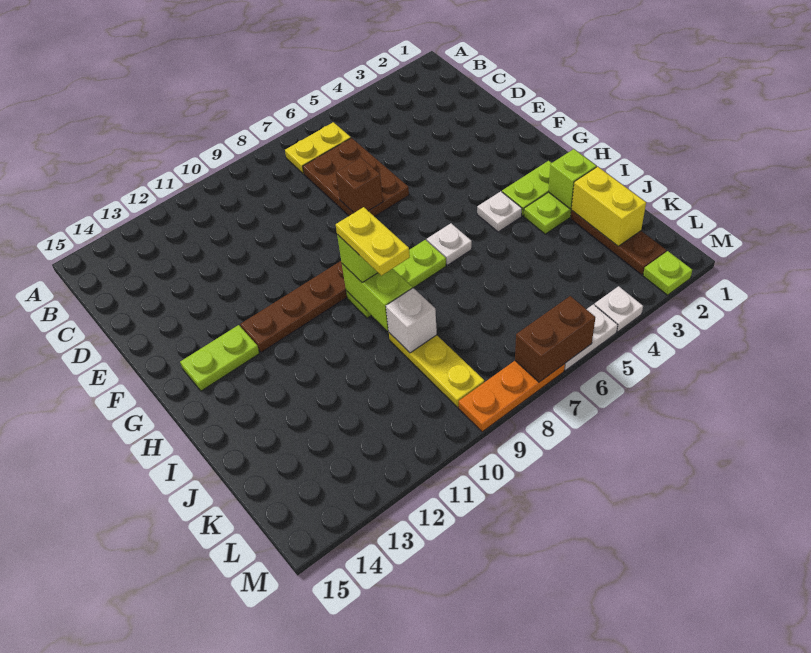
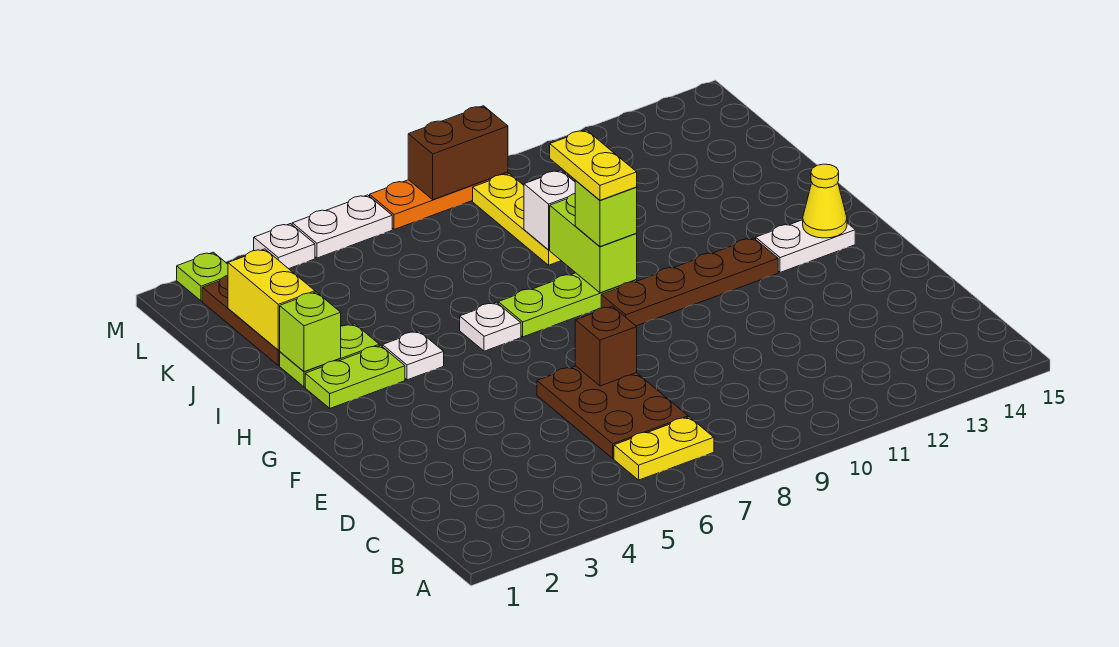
lime plate G13:G14 level 1 -> white plate G13:G14 level 1
none -> yellow cone G14 level 2
brown brick M6:M7 level 2 -> brown brick M8:M9 level 2

